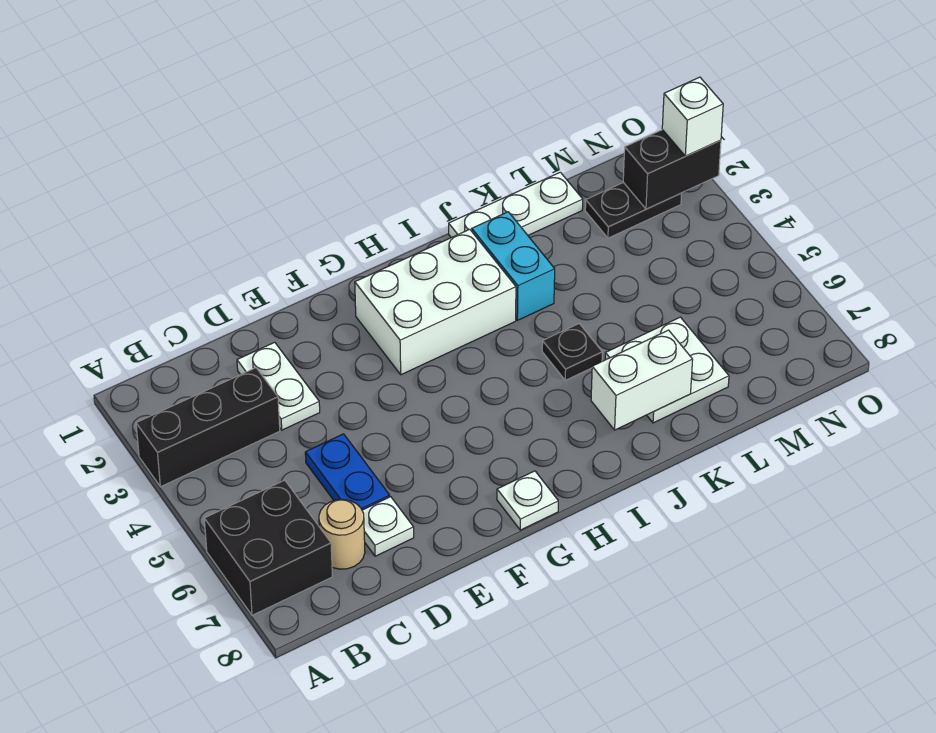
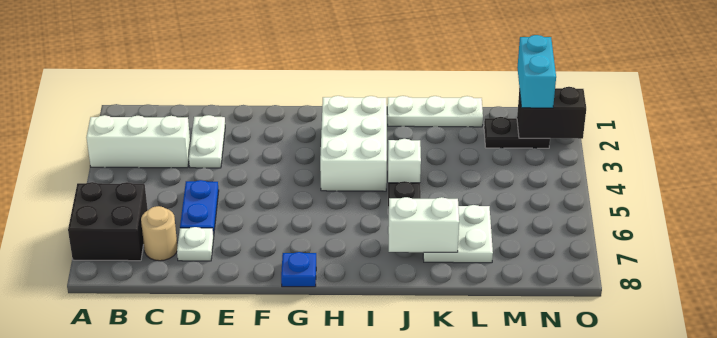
black brick A3:C3 level 1 -> white brick A3:C3 level 1
white brick G2:I3 level 1 -> white brick H2:I4 level 1
white plate G8 level 1 -> blue plate G8 level 1
cyan brick J2:J3 level 1 -> cyan brick N1:N2 level 3
white brick O2 level 3 -> white brick J4 level 1

